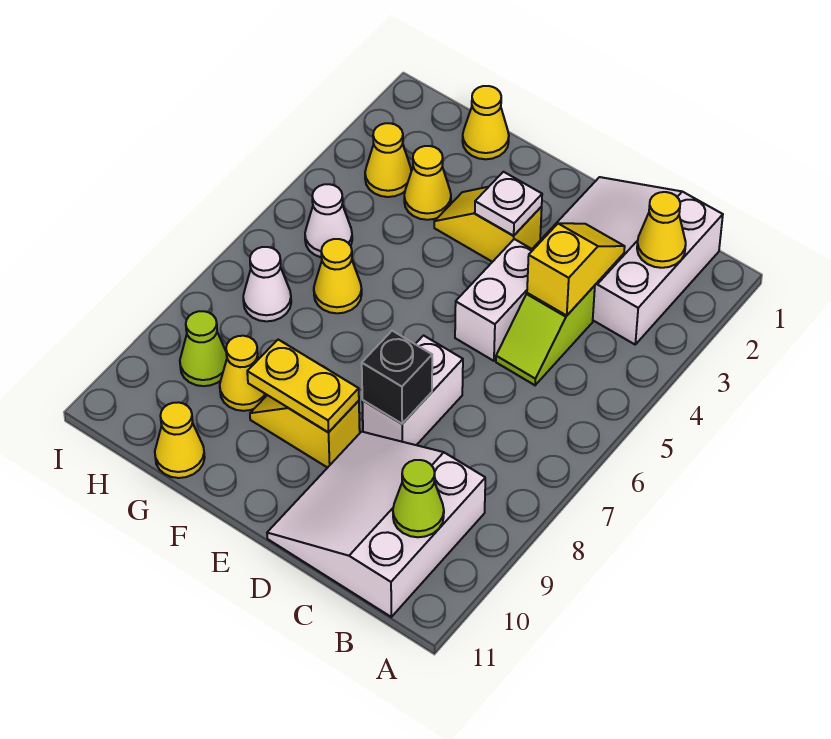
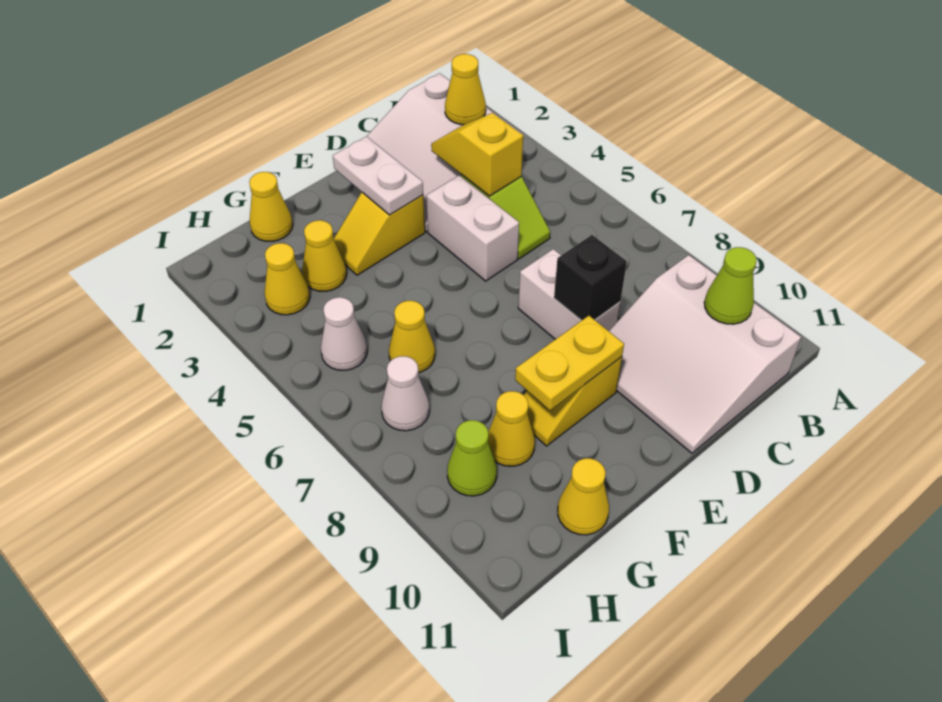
white plate E3 level 2 -> white plate E2:E3 level 2

